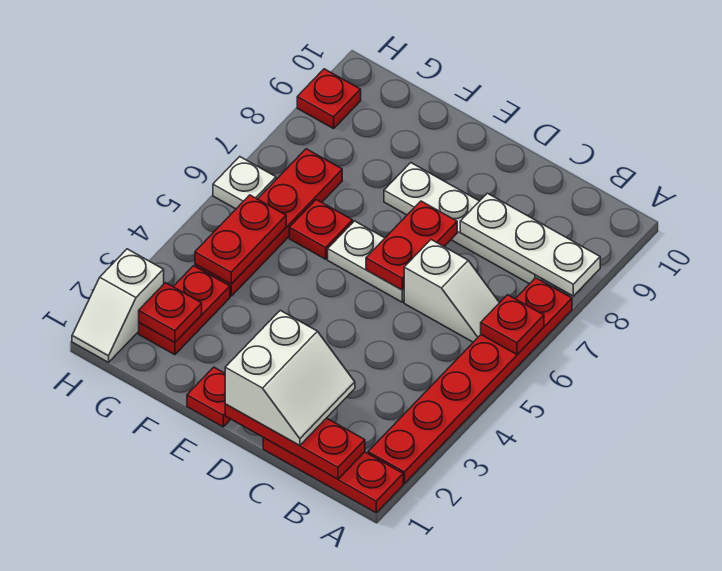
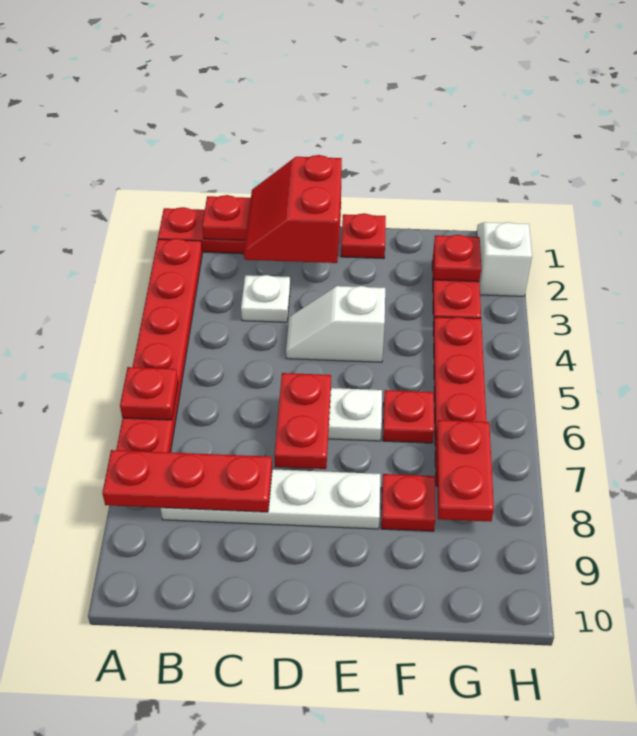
white plate A8:C8 level 2 -> red plate A8:C8 level 2
white slope B6:C6 level 1 top C -> white slope D4:E4 level 1 top E
white slope C1:D2 level 3 top D -> red slope C1:D2 level 3 top D
red plate G4:G5 level 2 -> red plate G7:G8 level 2
white plate H6 level 1 -> white plate C3 level 1
red plate H9 level 1 -> red plate F8 level 1

